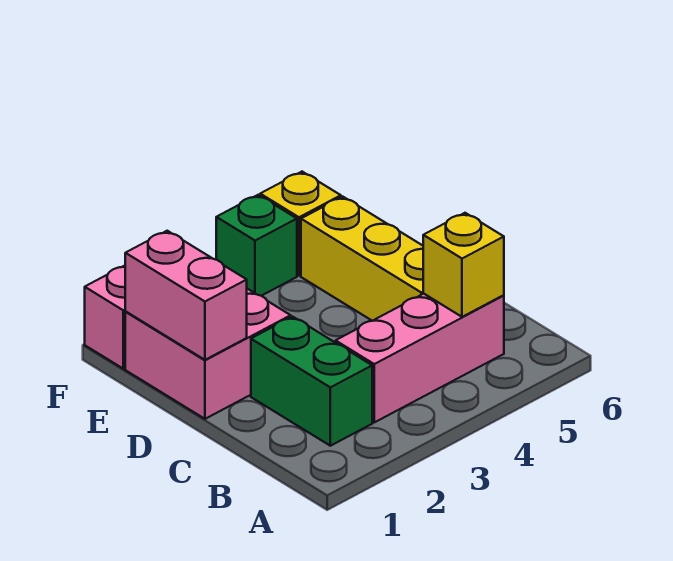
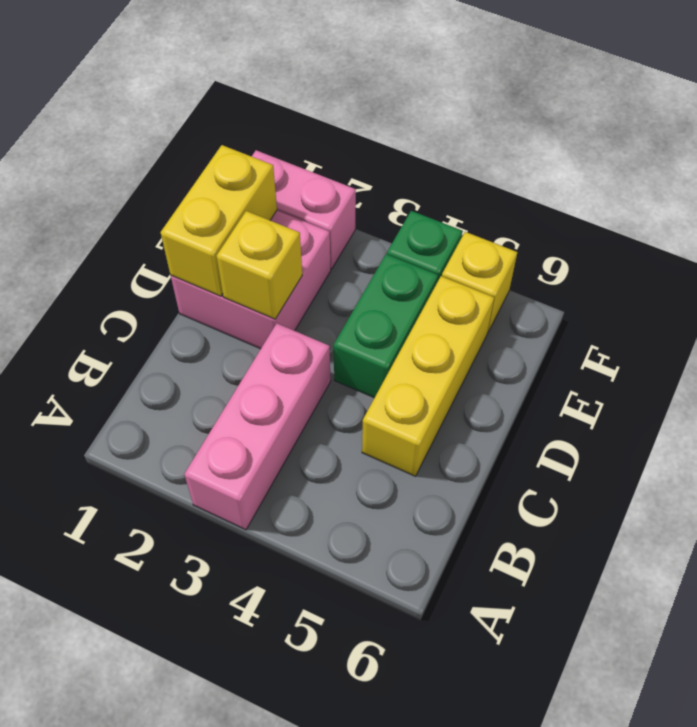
green brick B2:C2 level 1 -> green brick D4:E4 level 1
pink brick B3:B5 level 1 -> pink brick A3:C3 level 1
yellow brick B5 level 2 -> yellow brick D2 level 2
pink brick D1:E1 level 2 -> yellow brick D1:E1 level 2

